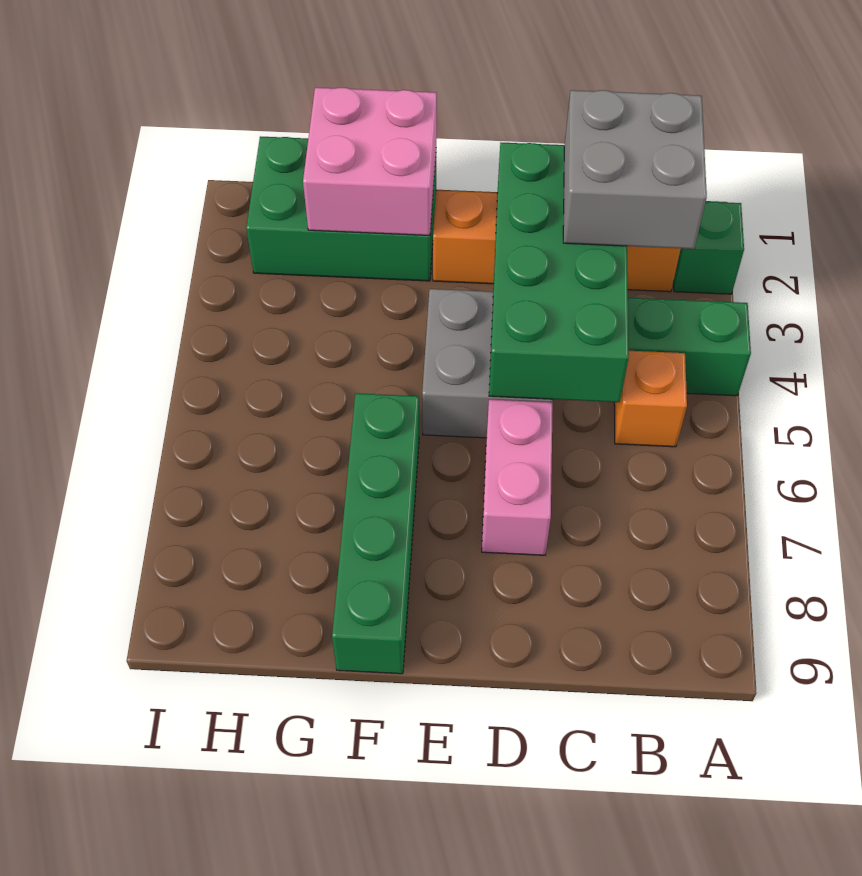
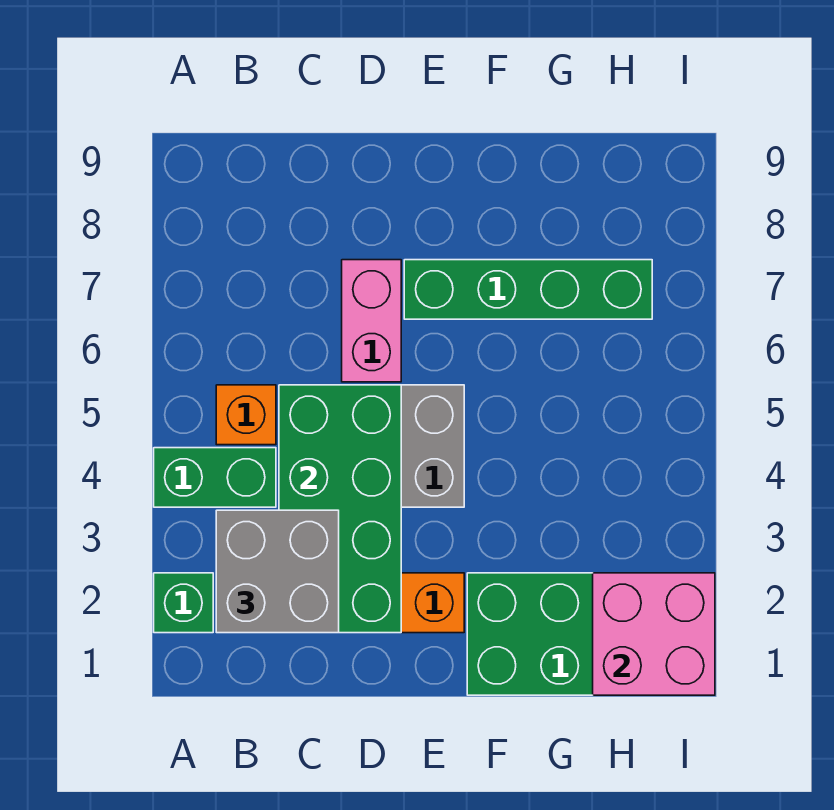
pink brick F1:G2 level 2 -> pink brick H1:I2 level 2
green brick F6:F9 level 1 -> green brick E7:H7 level 1

